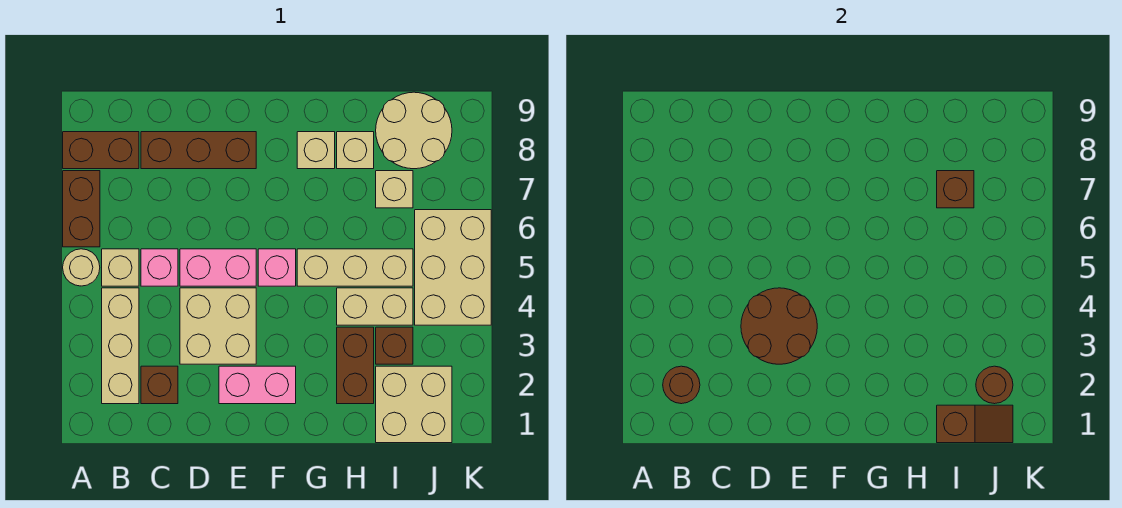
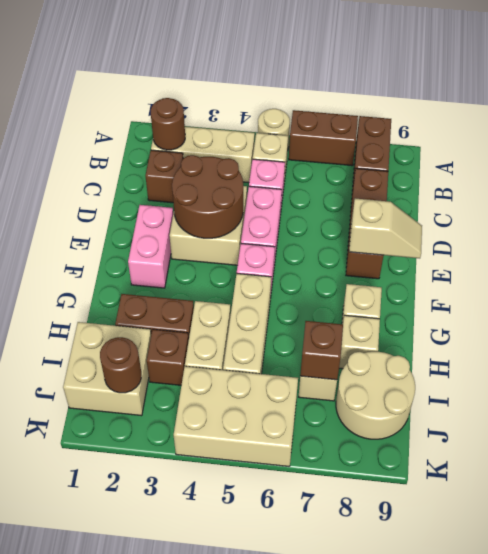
none -> tan slope E8:E9 level 2 top 8
brown slope I1:J1 level 2 top I -> none

